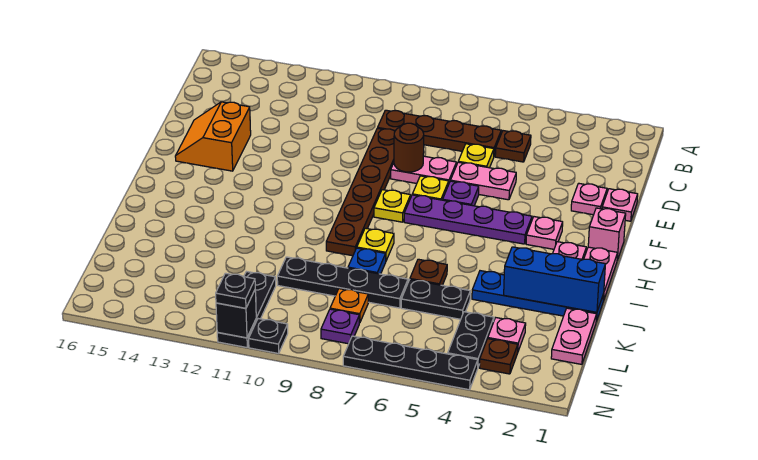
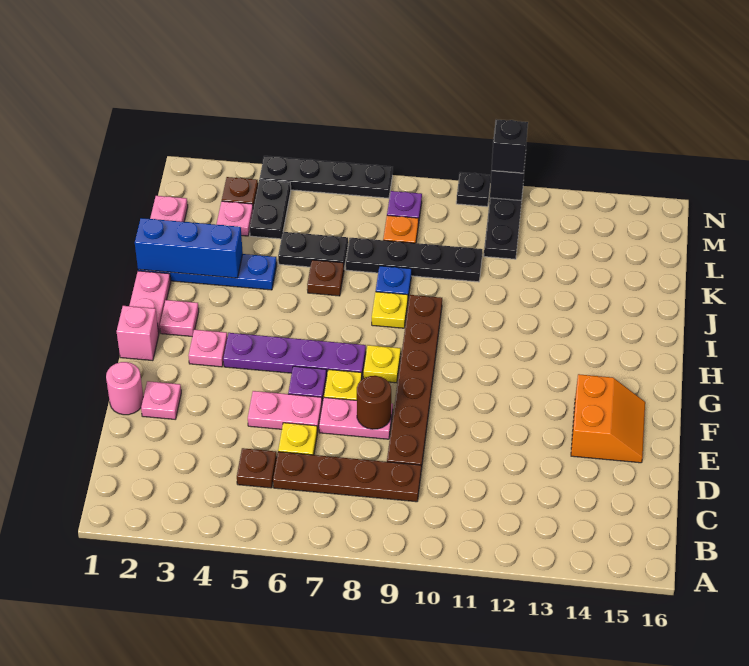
pink plate E1 level 1 -> pink round brick E1 level 1
black plate N11 level 3 -> black brick N11 level 3

